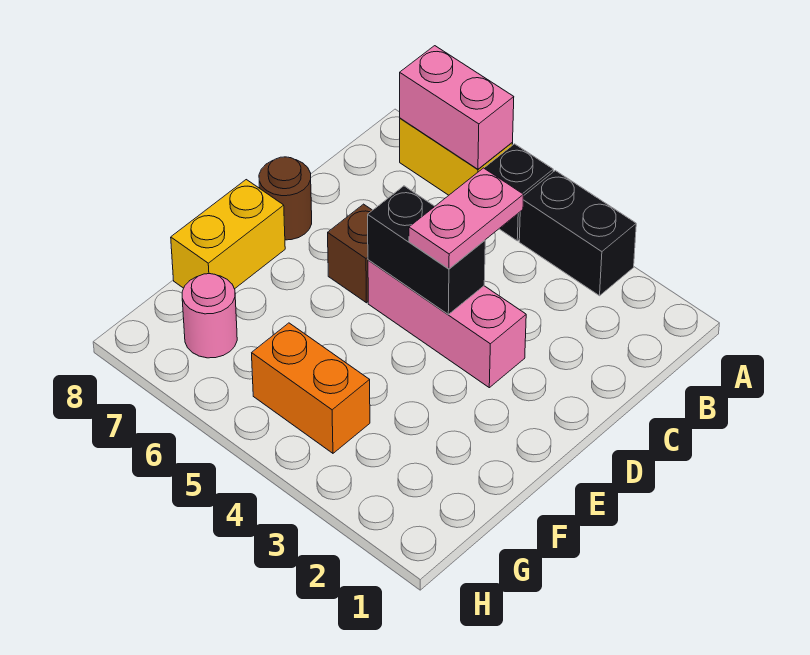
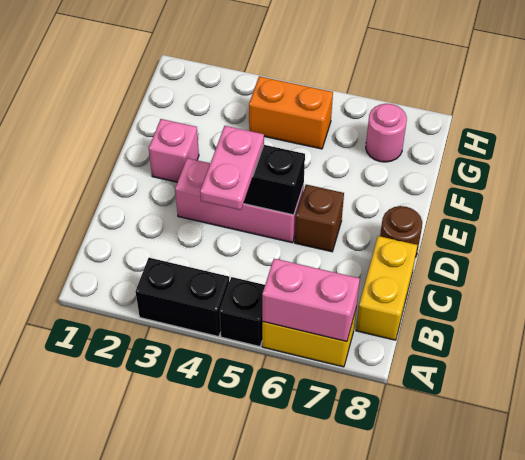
none -> pink brick E2 level 1
yellow brick E8:F8 level 1 -> yellow brick B8:C8 level 1

